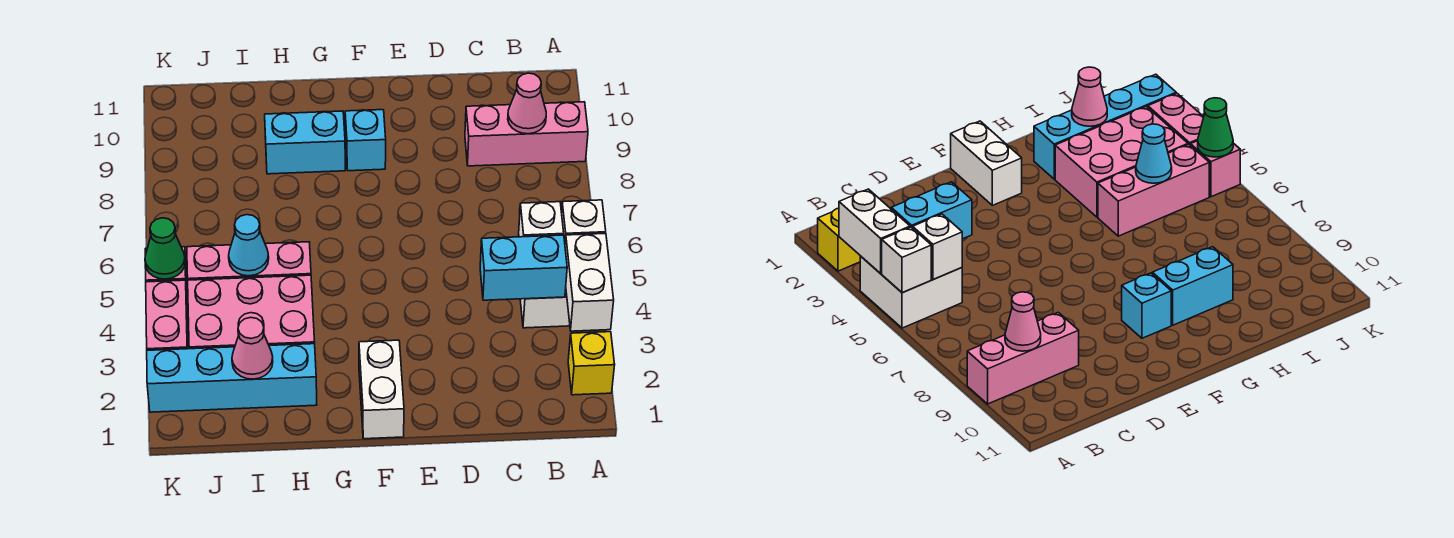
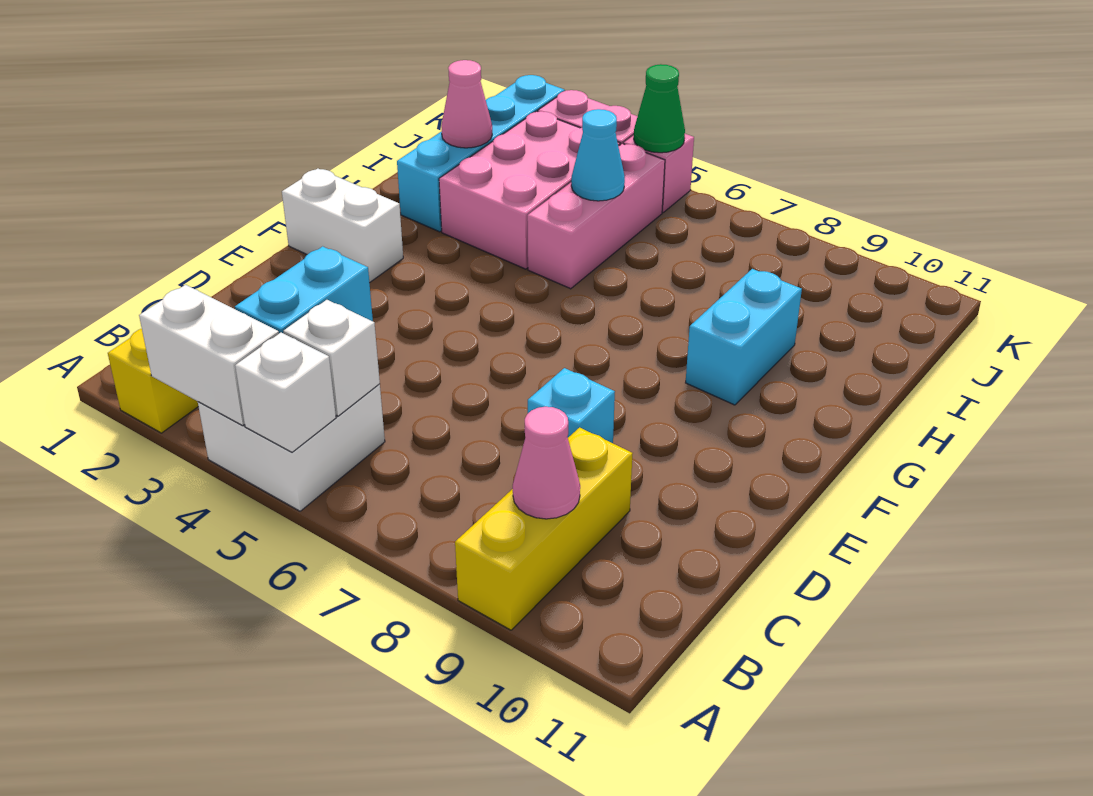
pink brick A9:C9 level 1 -> yellow brick A9:C9 level 1
cyan brick F9 level 1 -> cyan brick D8 level 1

